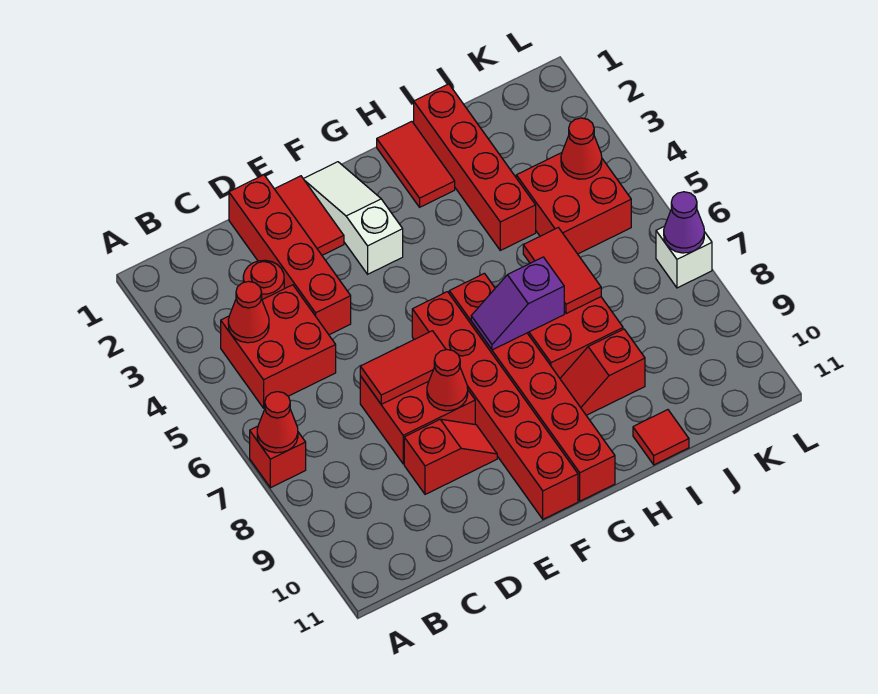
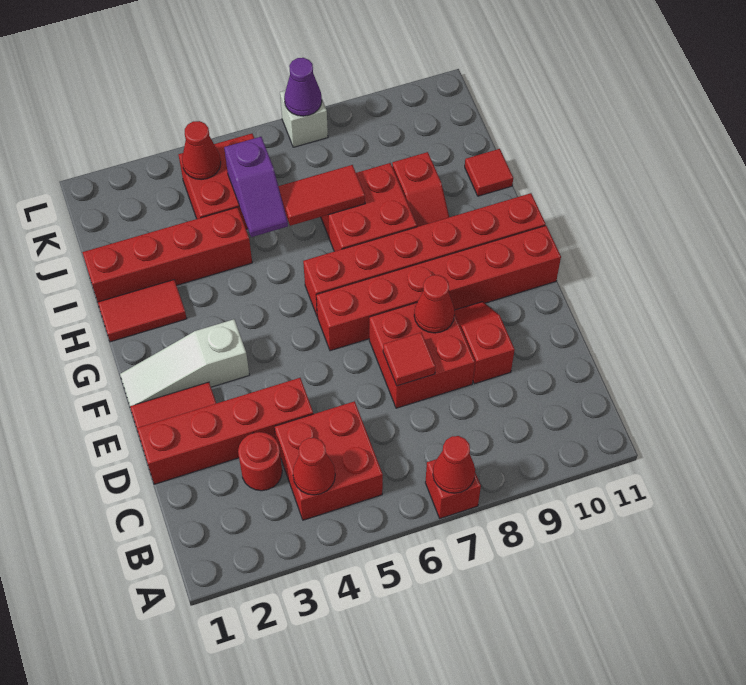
red tile D7:E7 level 2 -> red tile D7 level 2
purple slope G7:H7 level 2 top H -> purple slope I5:J5 level 2 top J

